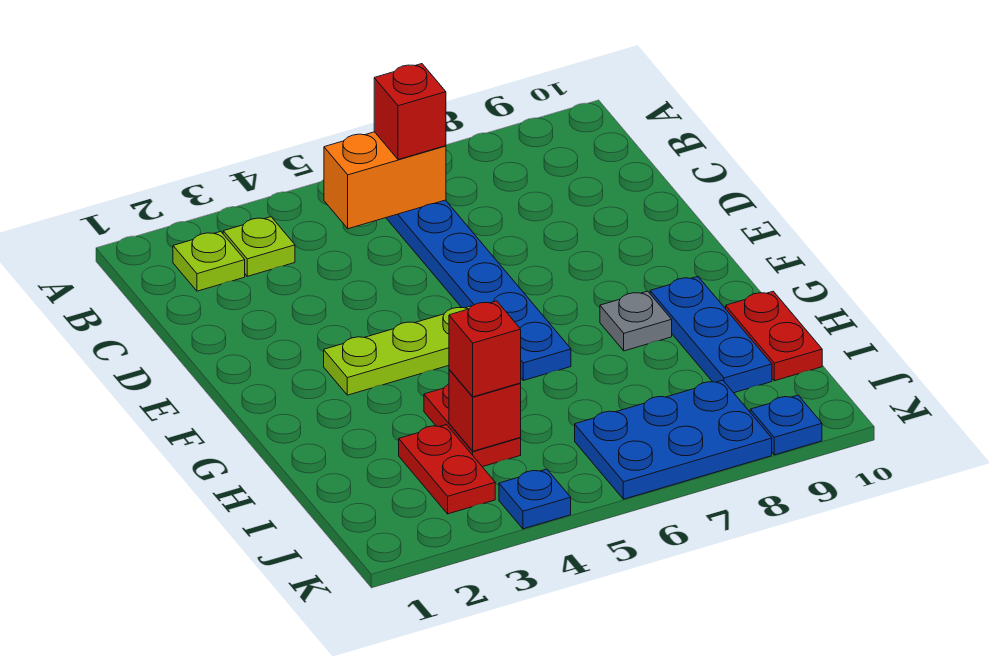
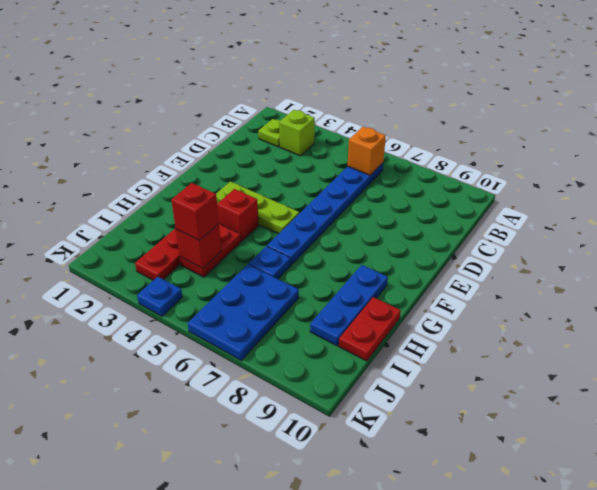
lime plate B3 level 1 -> lime brick B3 level 1
orange brick B5:B6 level 2 -> orange brick B6 level 2
red brick B6 level 3 -> red brick G4 level 1
grey plate G8 level 1 -> none
blue plate J6:K8 level 1 -> blue plate I6:K7 level 1
blue plate K9 level 1 -> blue plate H6 level 1

